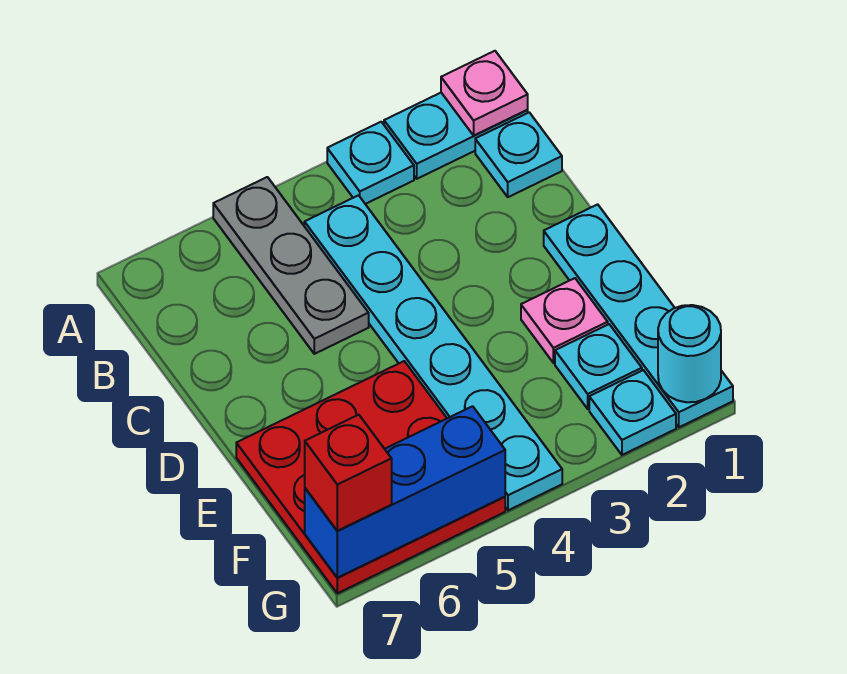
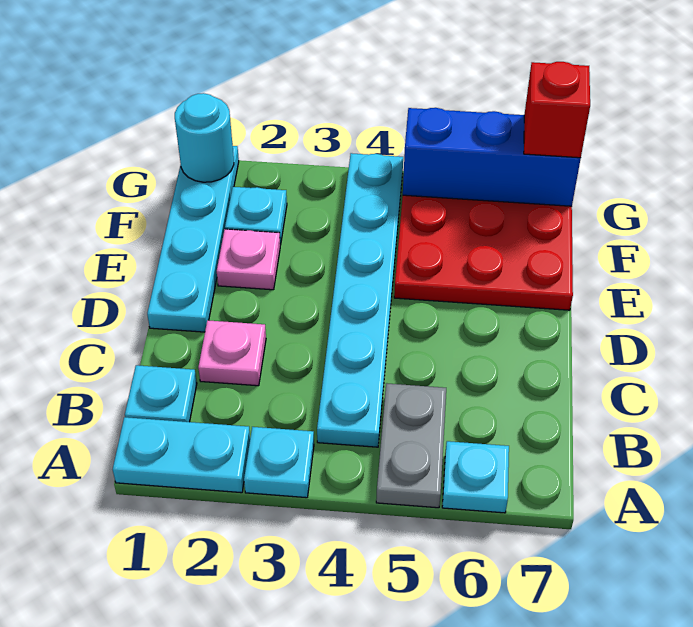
pink plate A1 level 2 -> pink plate C2 level 1
grey plate A5:C5 level 1 -> grey plate A5:B5 level 1
cyan plate G2 level 1 -> cyan plate A6 level 1

